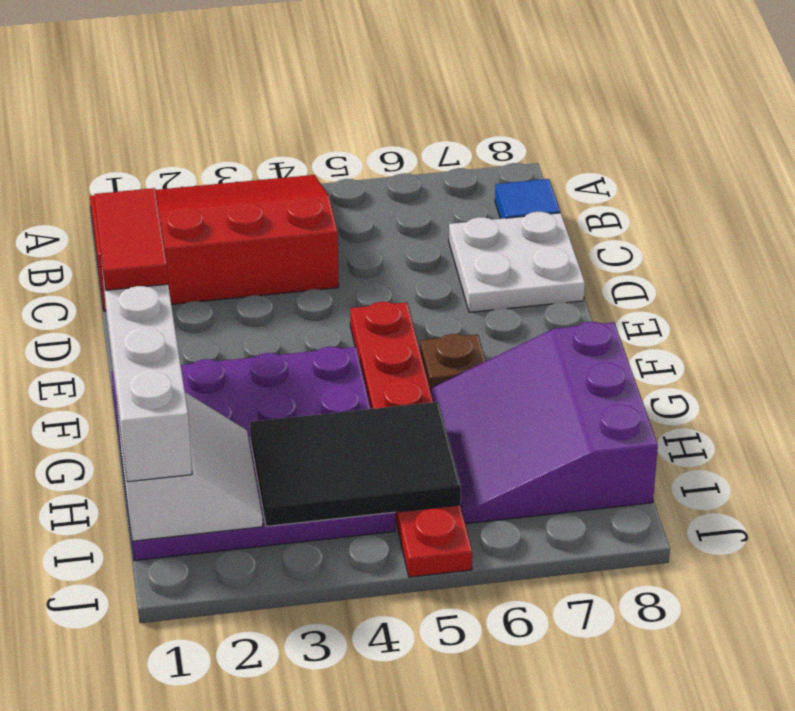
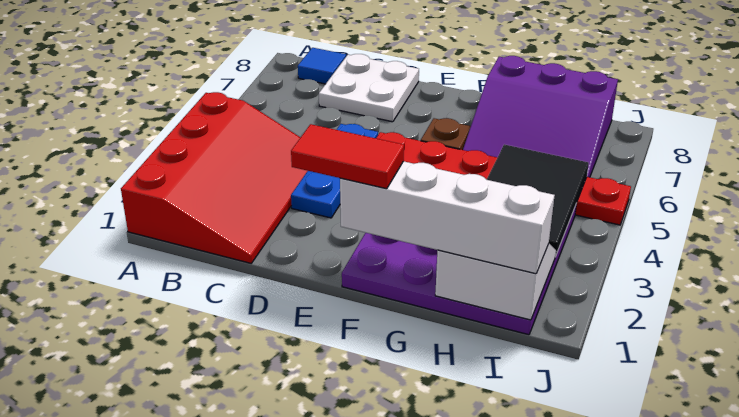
red slope A1:C4 level 1 top C -> red slope A1:C4 level 1 top A
none -> blue plate D3:D5 level 1

